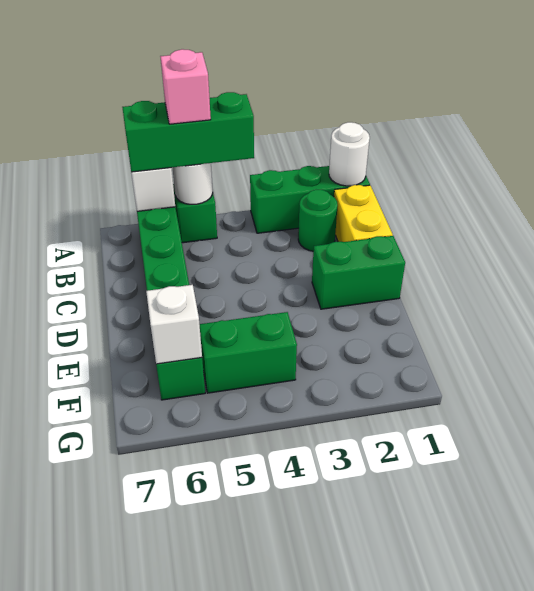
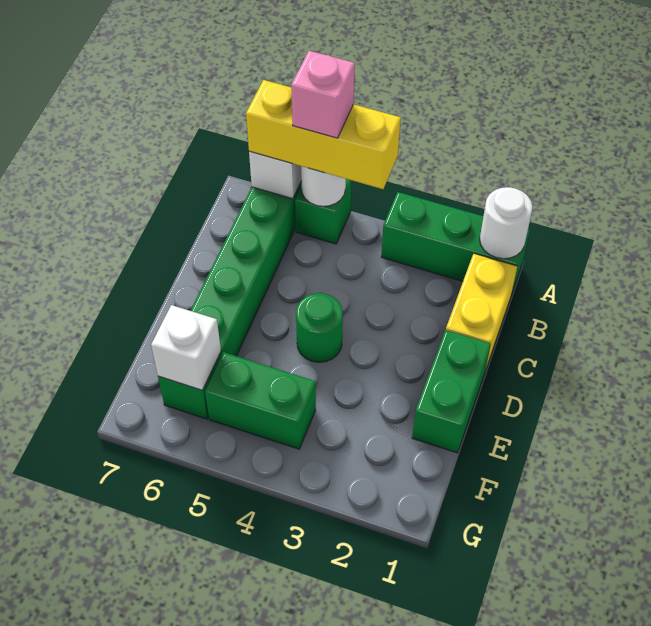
green brick A4:A6 level 3 -> yellow brick A4:A6 level 3
green round brick B2 level 1 -> green round brick D4 level 1
green brick D1:D2 level 1 -> green brick D1:E1 level 1

